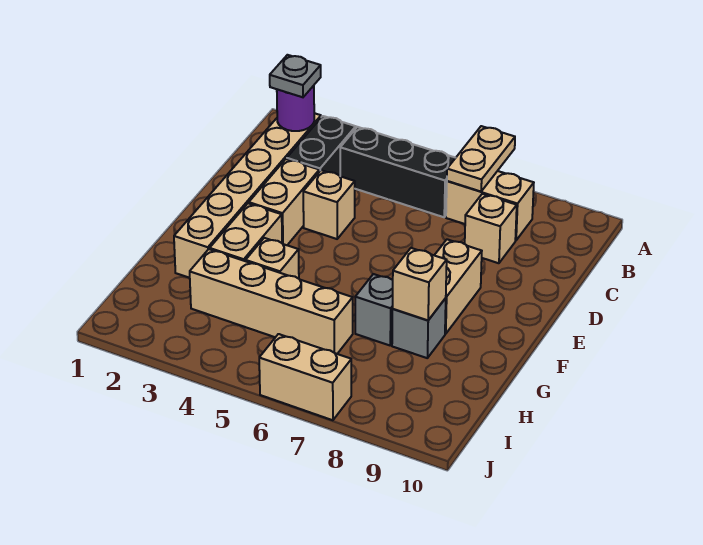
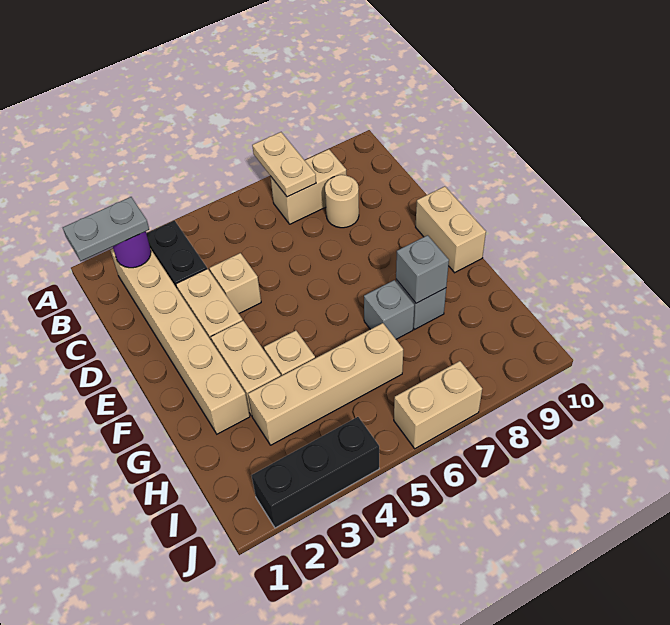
grey plate B2 level 3 -> grey plate B1:B2 level 3
black brick B4:B6 level 1 -> black brick J2:J4 level 1
tan brick C8 level 1 -> tan round brick C8 level 1
tan brick E8:F8 level 1 -> tan brick E10:F10 level 1
tan brick G8 level 2 -> grey brick G8 level 2

